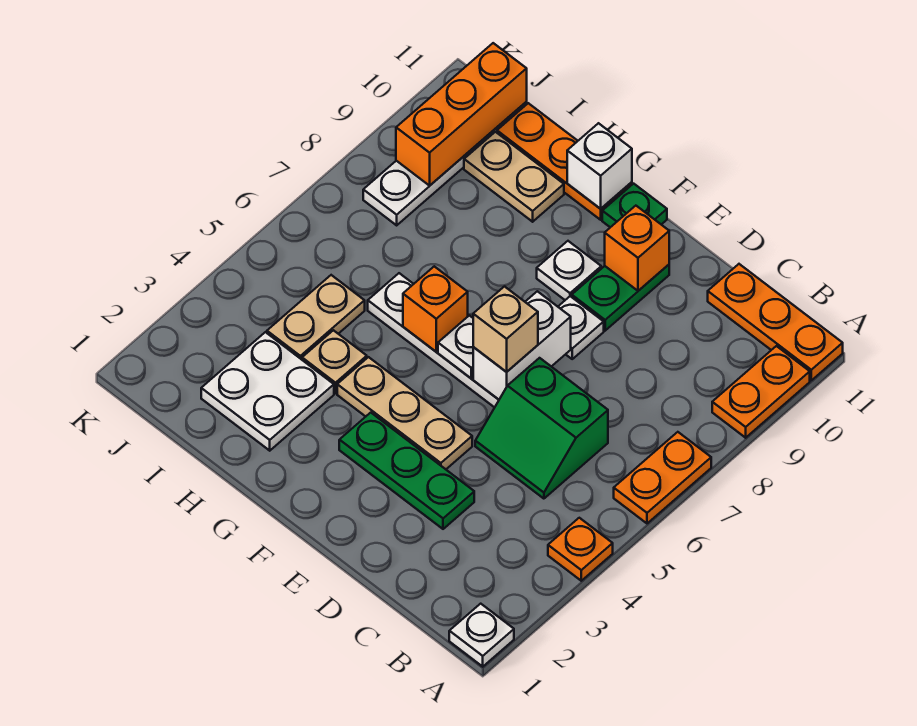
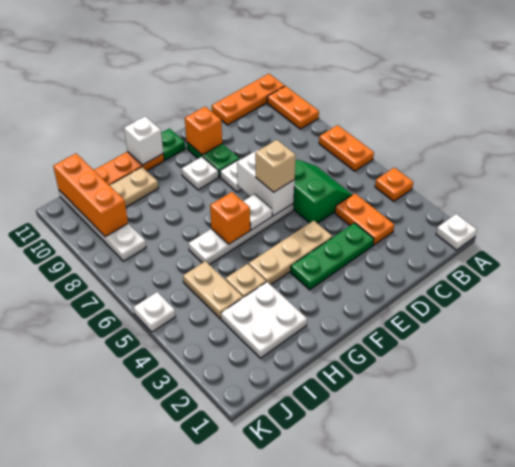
none -> orange plate C3:C4 level 1
green slope C5:D6 level 1 top 6 -> green slope C5:D6 level 1 top D
none -> white plate K5 level 1

